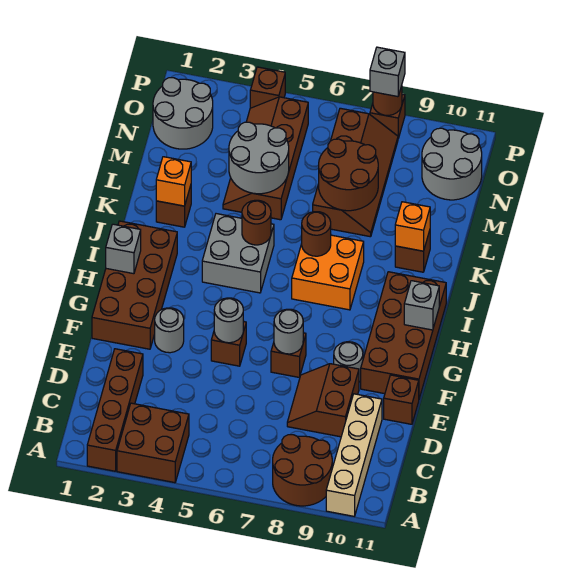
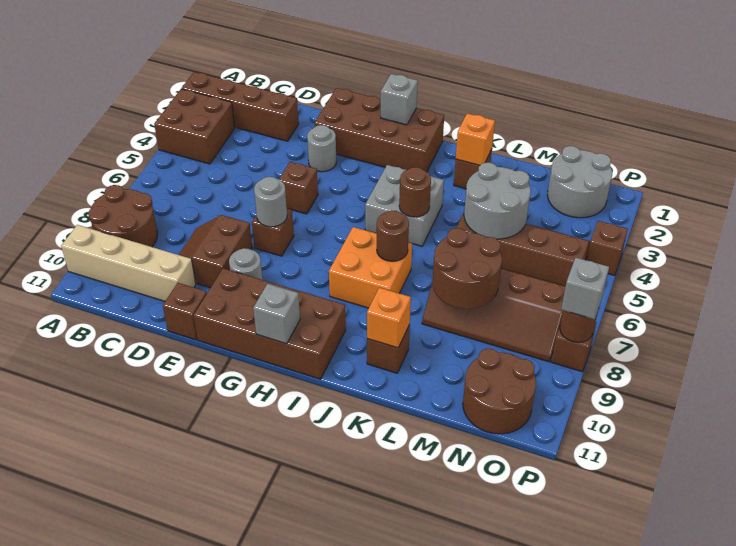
brown slope D8:E9 level 1 top 9 -> brown slope D8:E9 level 1 top E
grey round brick F5 level 2 -> none
grey round brick N10:O11 level 1 -> brown round brick N10:O11 level 1

